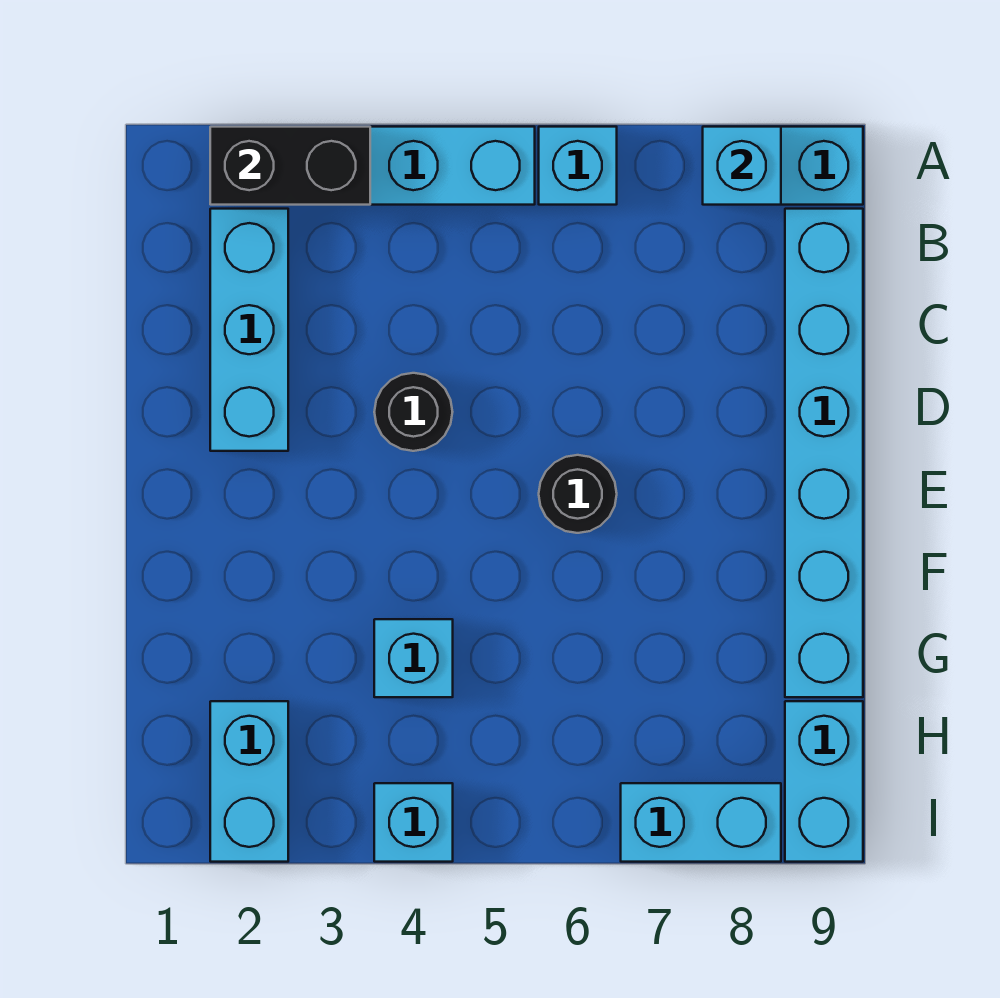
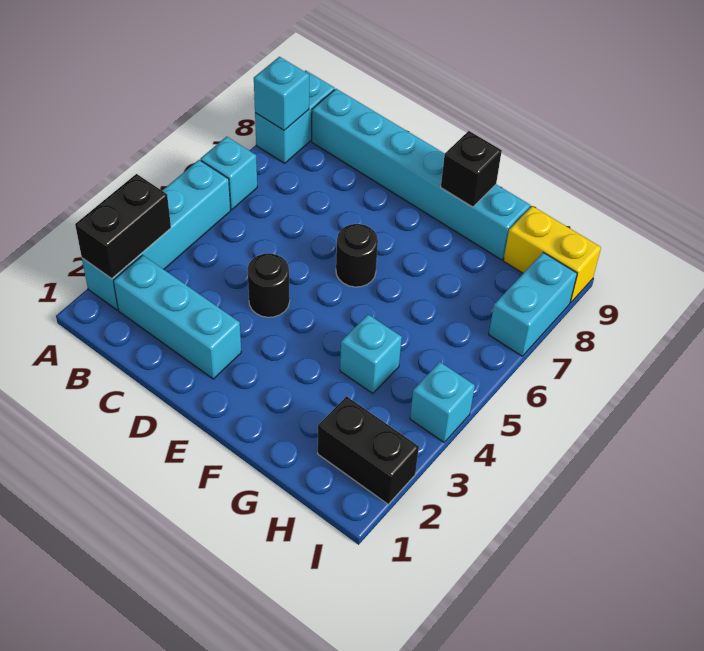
none -> black brick F9 level 2
cyan brick H2:I2 level 1 -> black brick H2:I2 level 1
cyan brick H9:I9 level 1 -> yellow brick H9:I9 level 1

